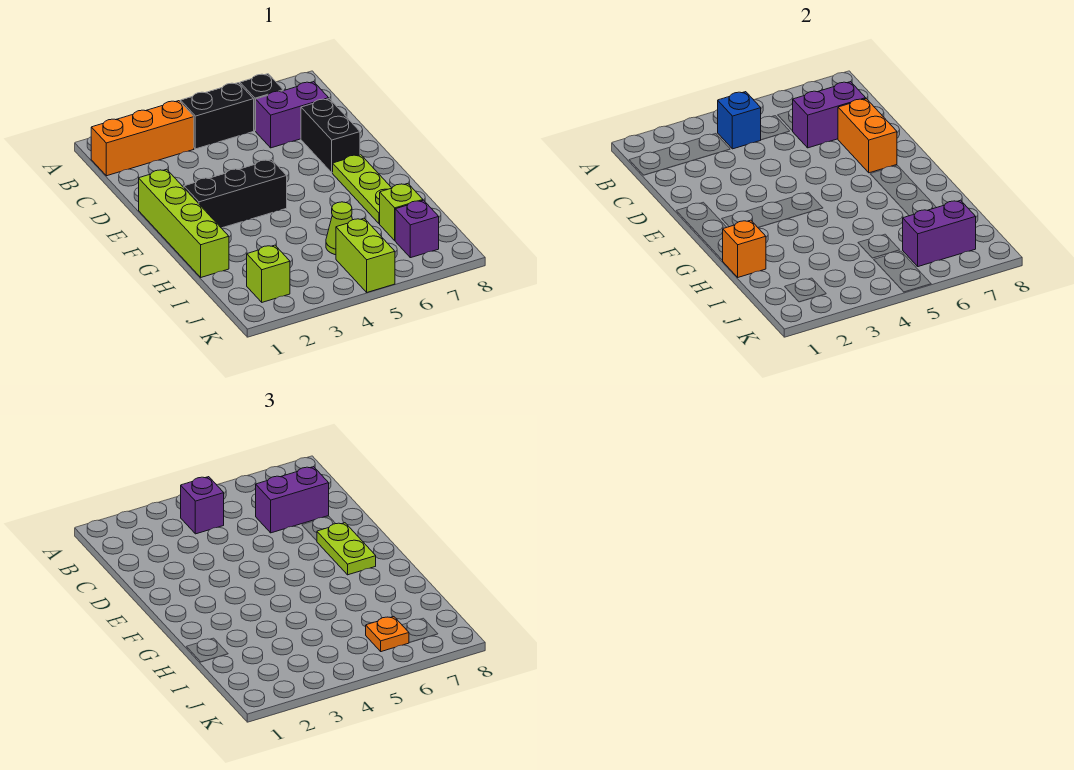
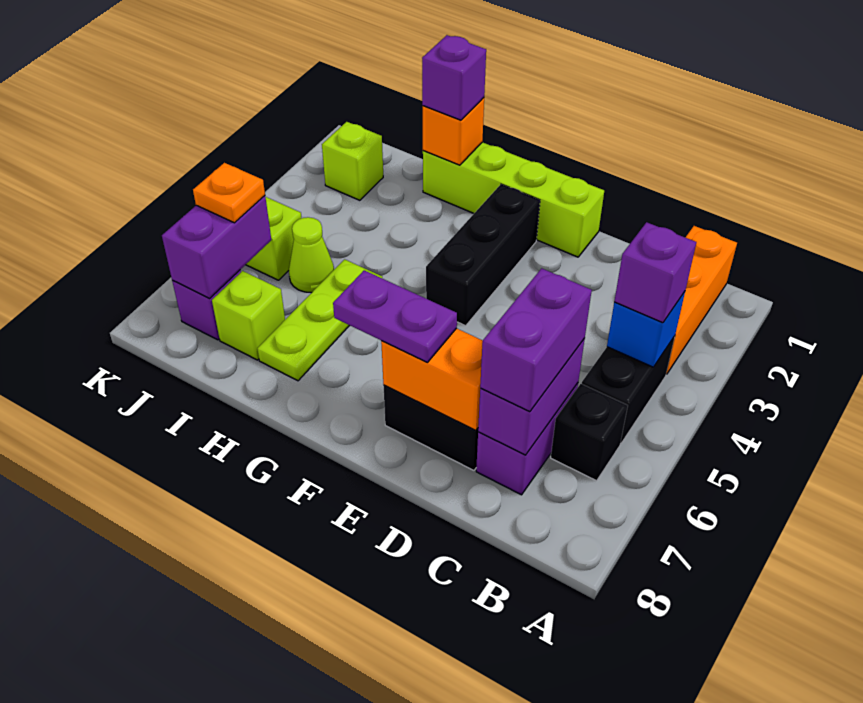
lime plate E7:F7 level 3 -> purple plate E7:F7 level 3
lime plate F7:H7 level 1 -> lime plate H5:H7 level 1
none -> purple brick H1 level 3

